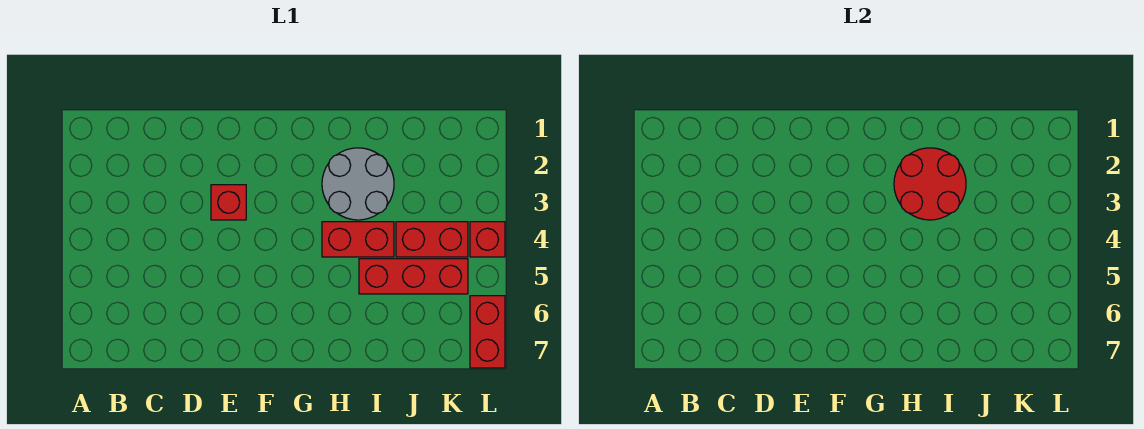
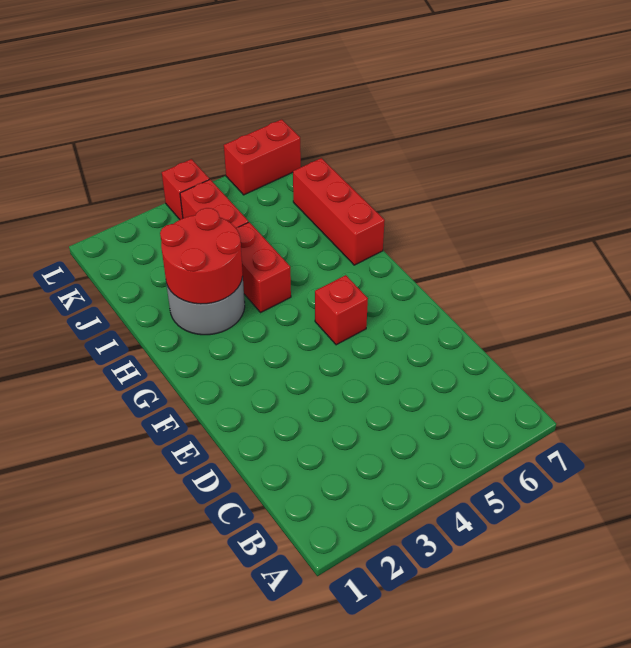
red brick E3 level 1 -> red brick F5 level 1
red brick I5:K5 level 1 -> red brick H7:J7 level 1

